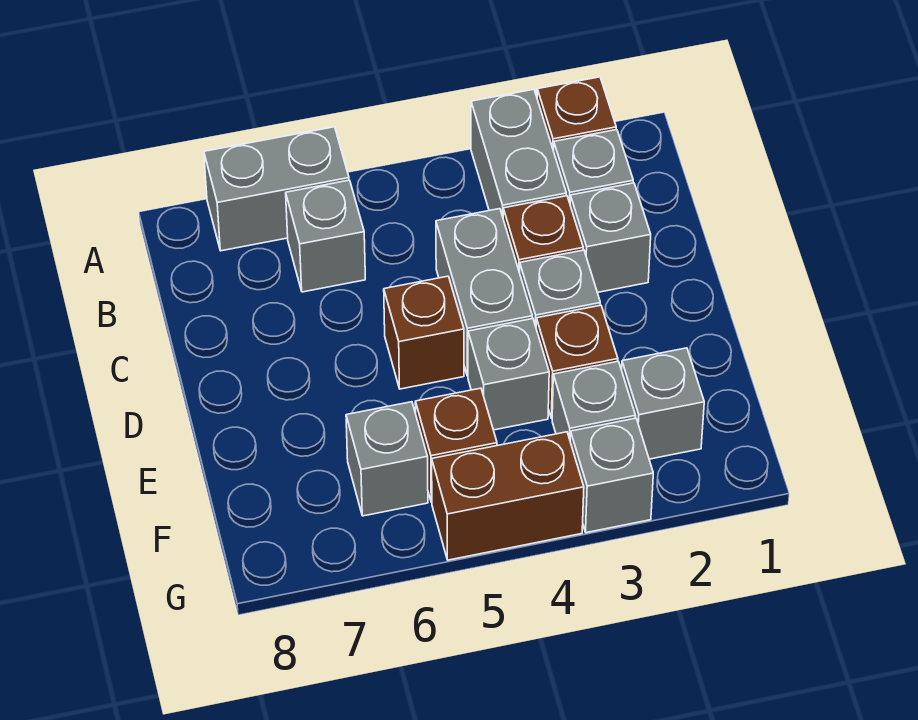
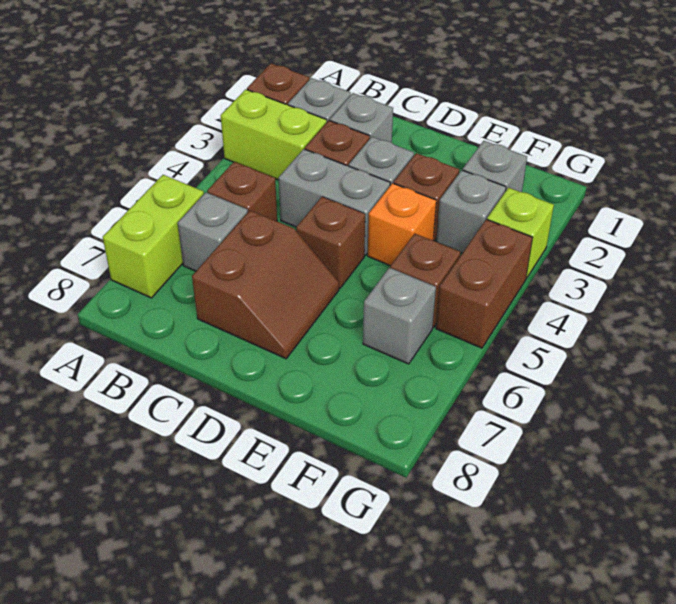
grey brick A3:B3 level 1 -> lime brick A3:B3 level 1
grey brick A6:A7 level 1 -> lime brick A6:A7 level 1
none -> brown brick B5 level 1
none -> brown slope C6:D7 level 1 top C
grey brick E4 level 1 -> orange brick E4 level 1
grey brick G3 level 1 -> lime brick G3 level 1

